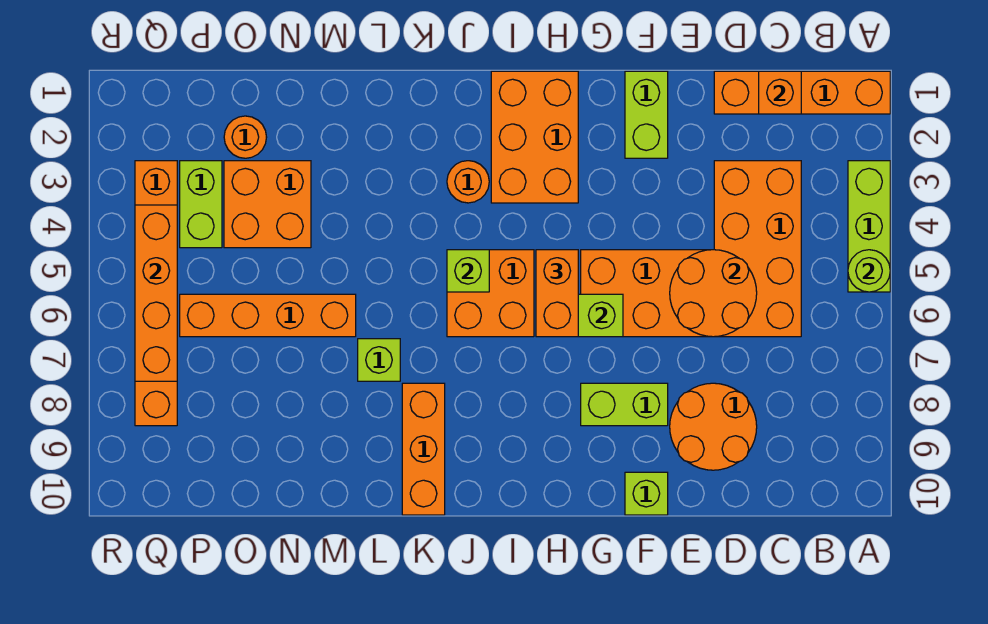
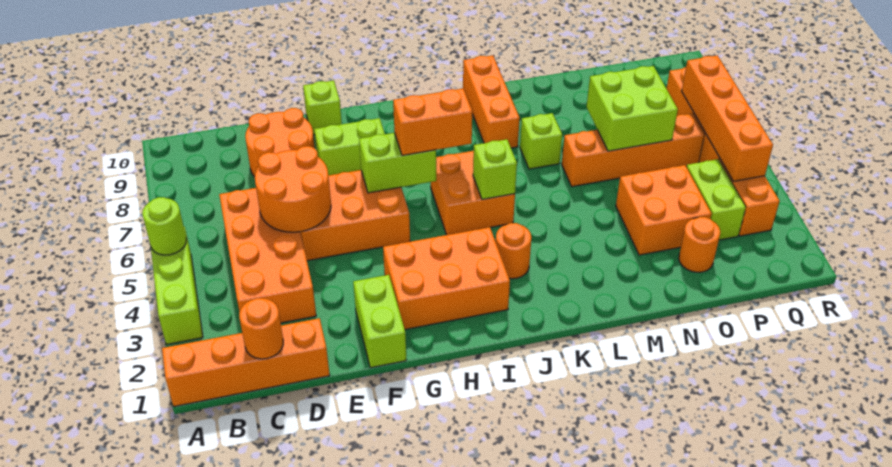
orange brick C1 level 2 -> orange round brick C1 level 2
orange brick H1:I3 level 1 -> orange brick G2:I3 level 1
orange brick H5:H6 level 3 -> orange brick H6:I6 level 3
none -> lime brick N6:O7 level 2

